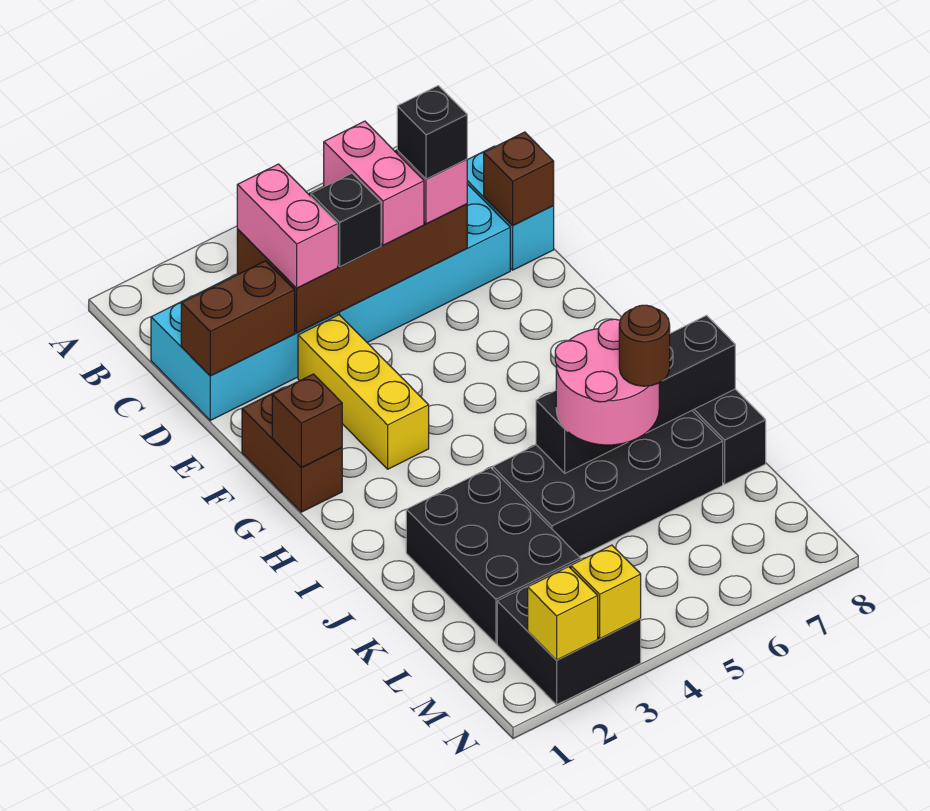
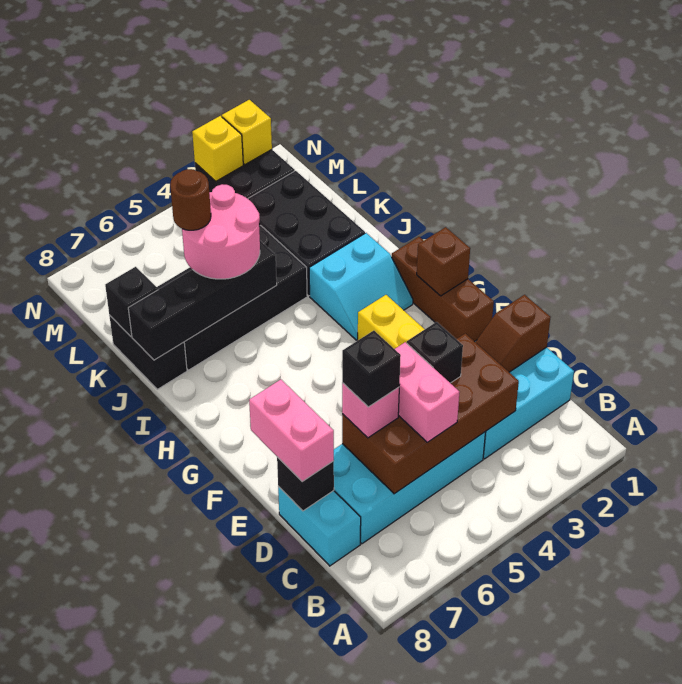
pink brick C3:D3 level 3 -> pink brick D8:E8 level 3
brown brick D1:D2 level 2 -> brown slope D1:D2 level 2 top 1
brown brick D8 level 2 -> black brick D8 level 2
brown brick F1:G1 level 1 -> brown brick F1:H1 level 1
none -> cyan slope H2:I3 level 1 top I
none -> black brick K8 level 2

